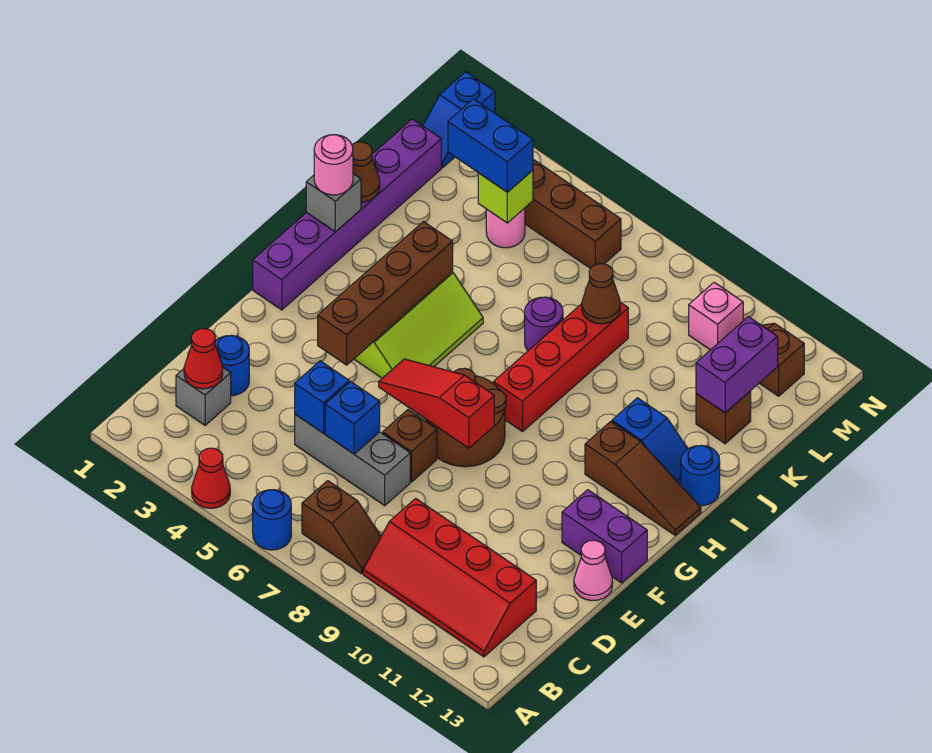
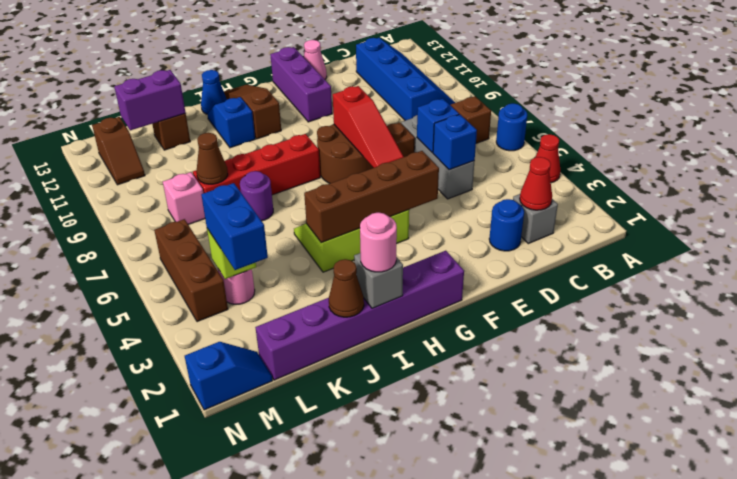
red slope B9:C12 level 1 top C -> blue slope B9:C12 level 1 top C
purple brick F12:F13 level 1 -> purple brick F11:F13 level 1
blue round brick I13 level 1 -> blue cone I13 level 1
pink brick M10 level 1 -> pink brick L8 level 1

